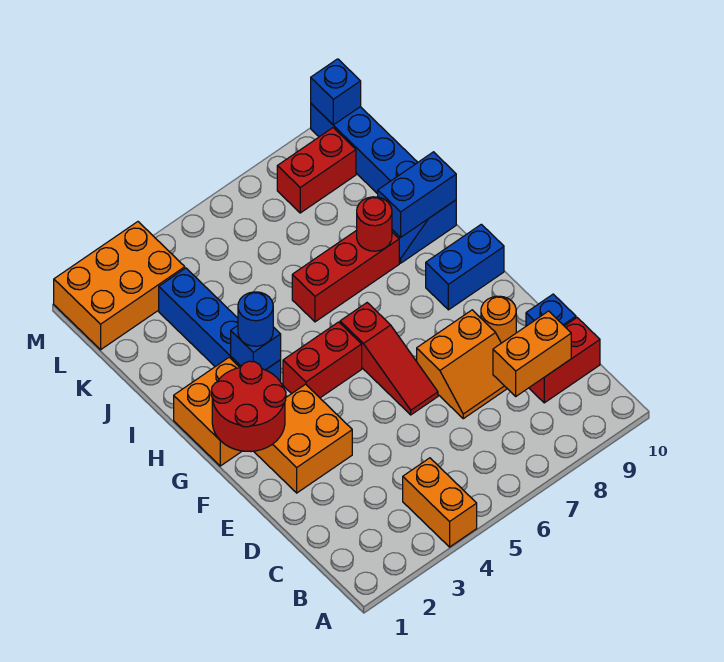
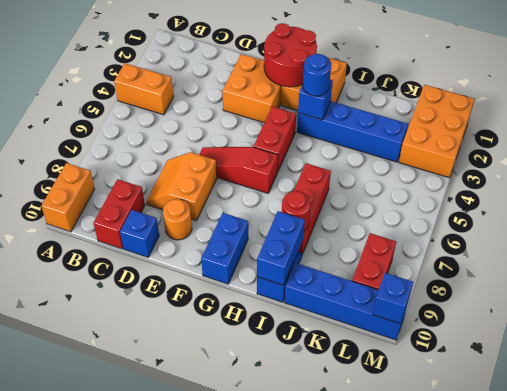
orange brick C8:C9 level 2 -> orange brick A9:A10 level 1

